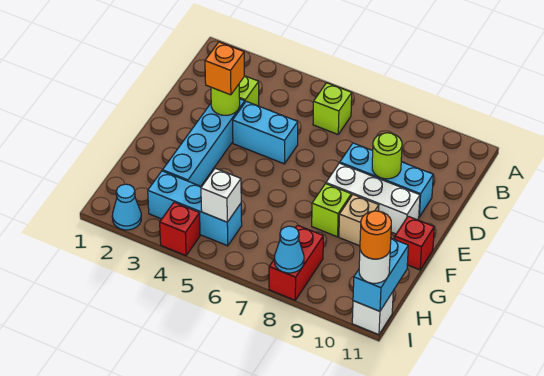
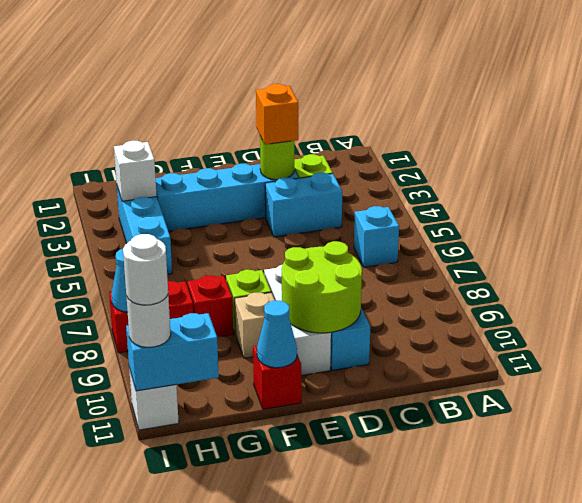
lime brick B6 level 1 -> cyan brick B6 level 1
cyan brick D4:D5 level 1 -> cyan brick C4:D4 level 1
lime round brick D9 level 2 -> lime round brick D9:E10 level 2
white brick H5 level 2 -> white brick H3 level 2
cyan cone I2 level 1 -> cyan cone F11 level 2
red brick I4 level 1 -> red brick G8 level 1
orange round brick I11 level 4 -> white round brick I11 level 4

